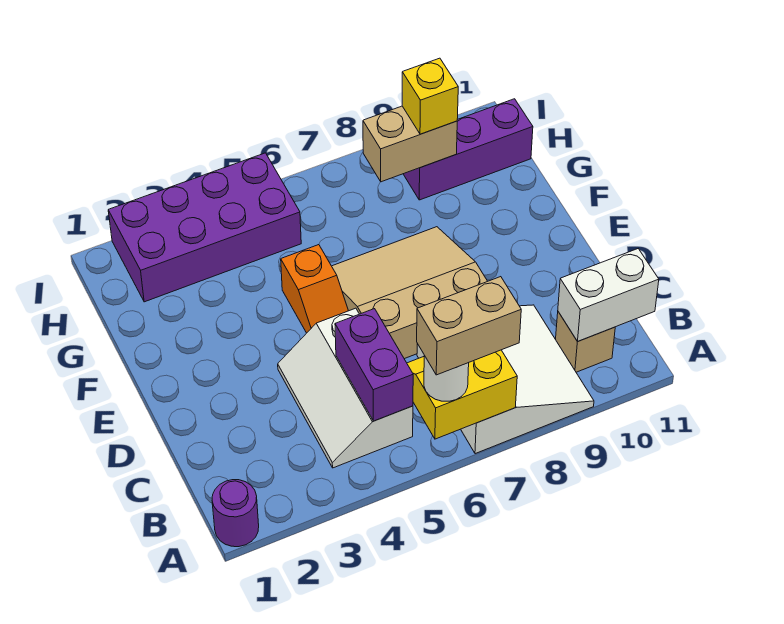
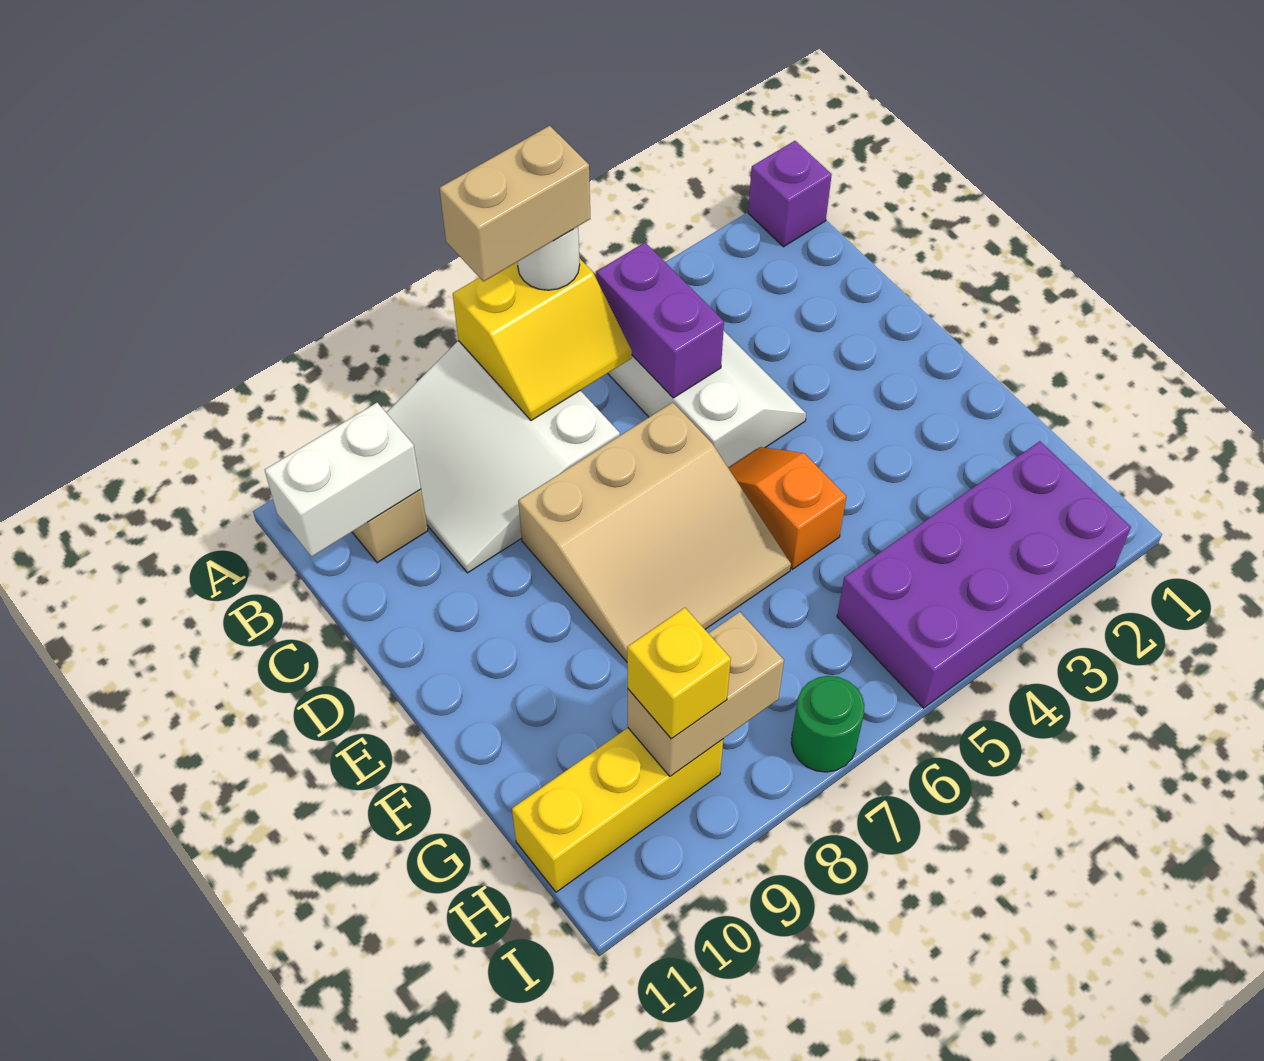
purple round brick A1 level 1 -> purple brick A1 level 1
purple brick H9:H11 level 1 -> yellow brick H9:H11 level 1
none -> green round brick I7 level 1

